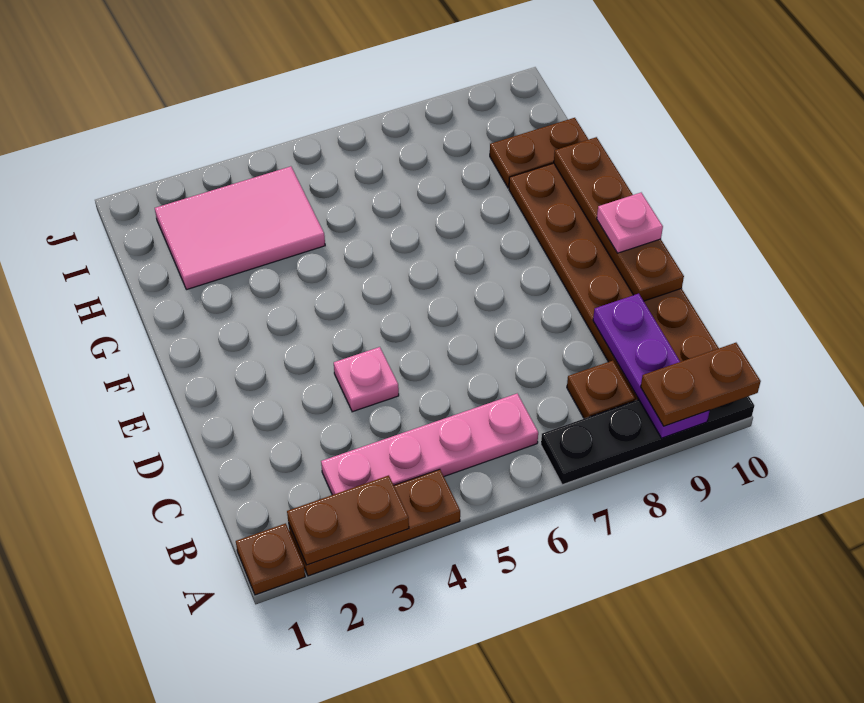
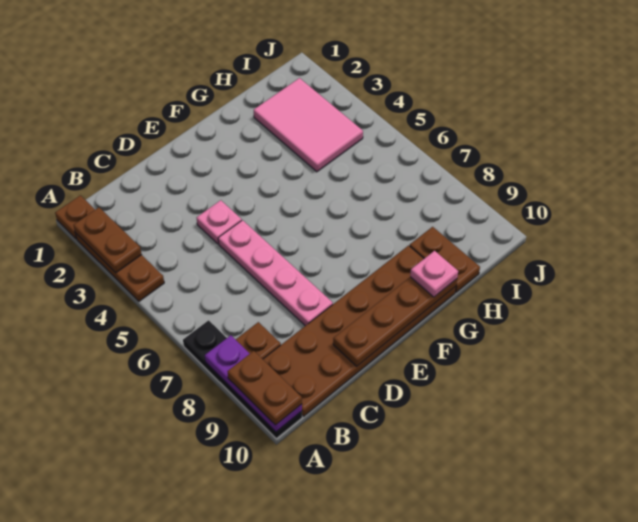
purple plate A9:C9 level 2 -> purple plate A8:A10 level 2
pink plate B3:B6 level 1 -> pink plate D5:D8 level 1
pink plate E10 level 3 -> pink plate G10 level 3

